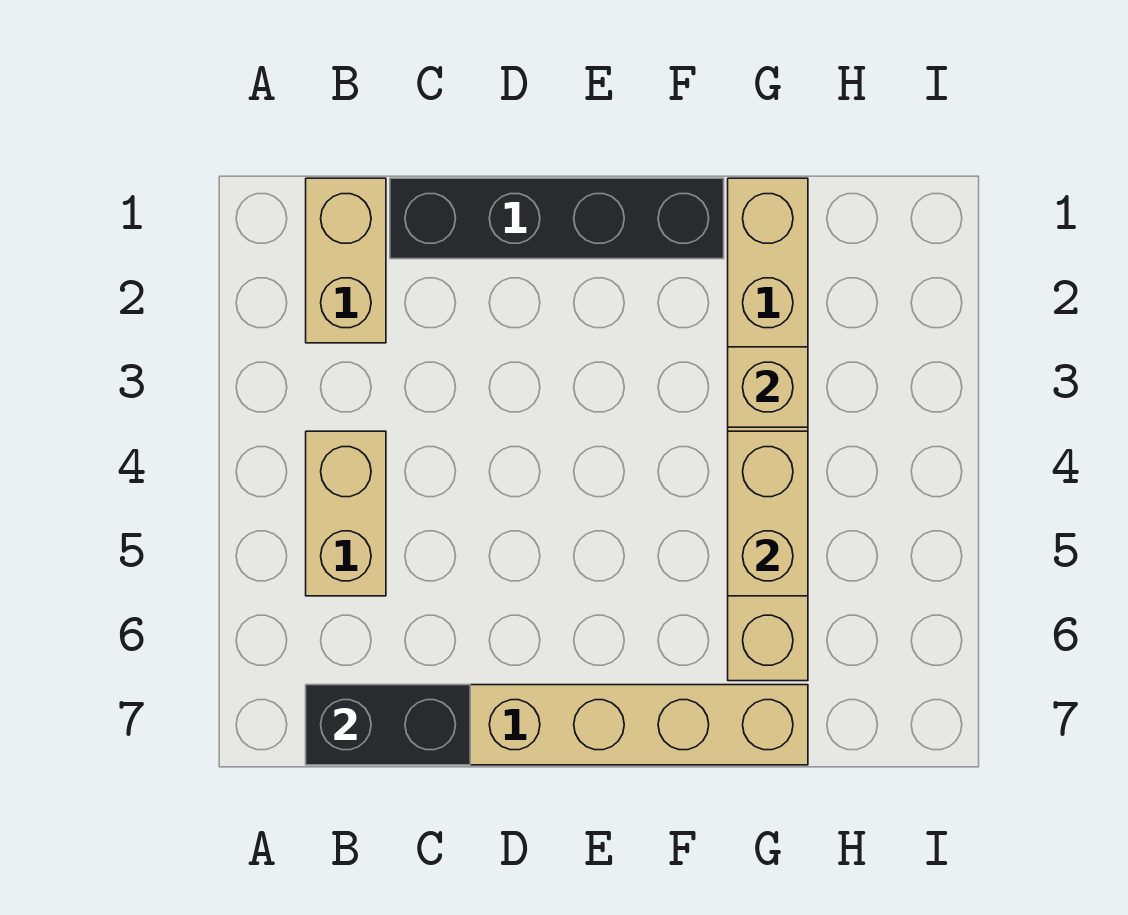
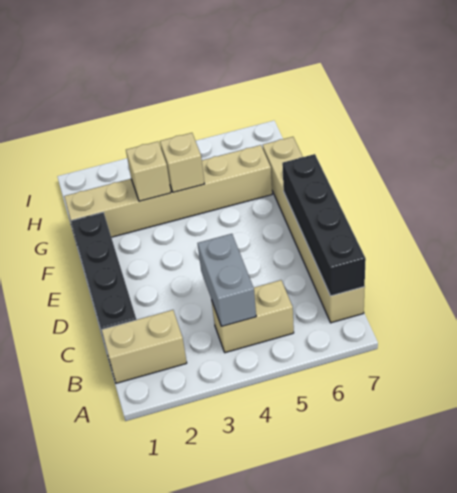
none -> grey brick B4:C4 level 2
black brick B7:C7 level 2 -> black brick B7:E7 level 2
tan brick G4:G5 level 2 -> tan brick G4 level 2

